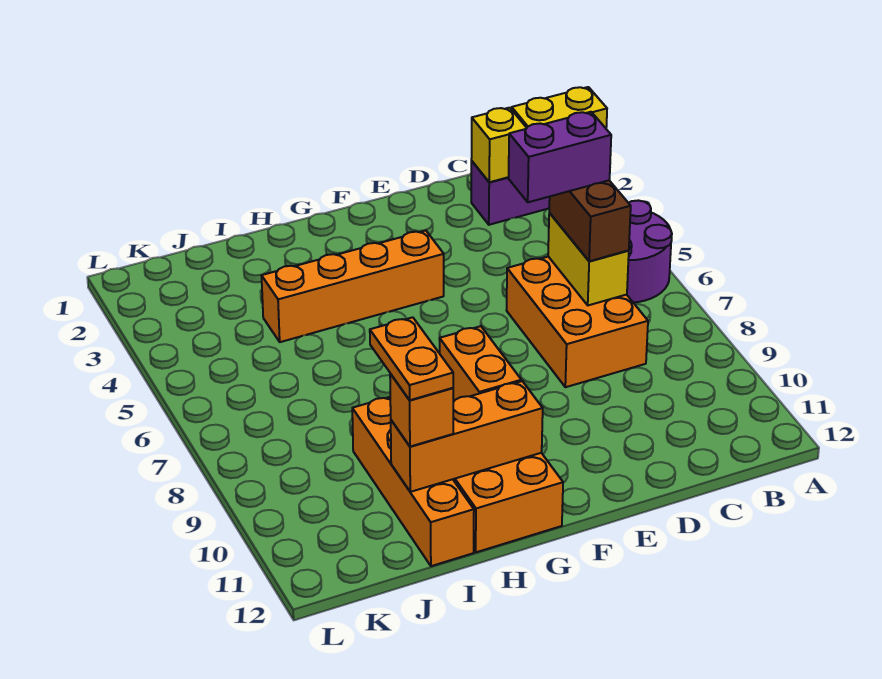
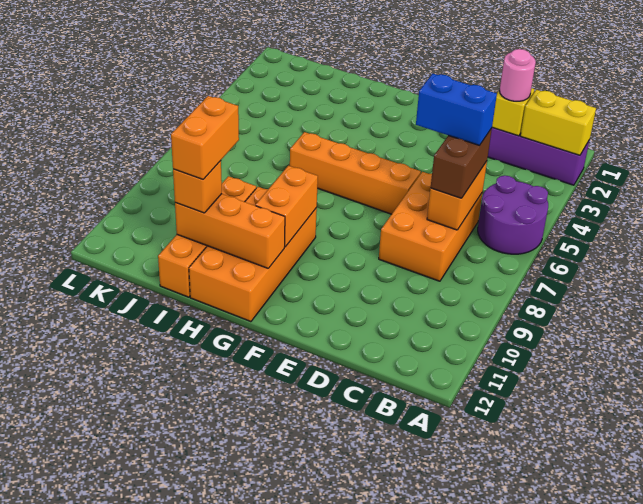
none -> pink round brick C2 level 3
yellow brick C6:C7 level 2 -> orange brick C6:C7 level 2
purple brick C6:D6 level 4 -> blue brick C6:D6 level 4
orange brick F4:I4 level 1 -> orange brick E6:H6 level 1
orange plate I10:I11 level 4 -> orange brick I10:I11 level 4

